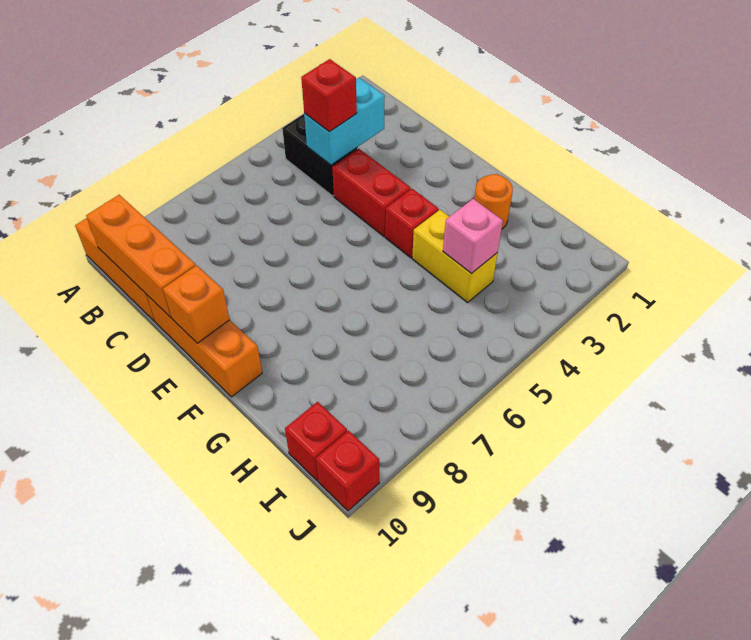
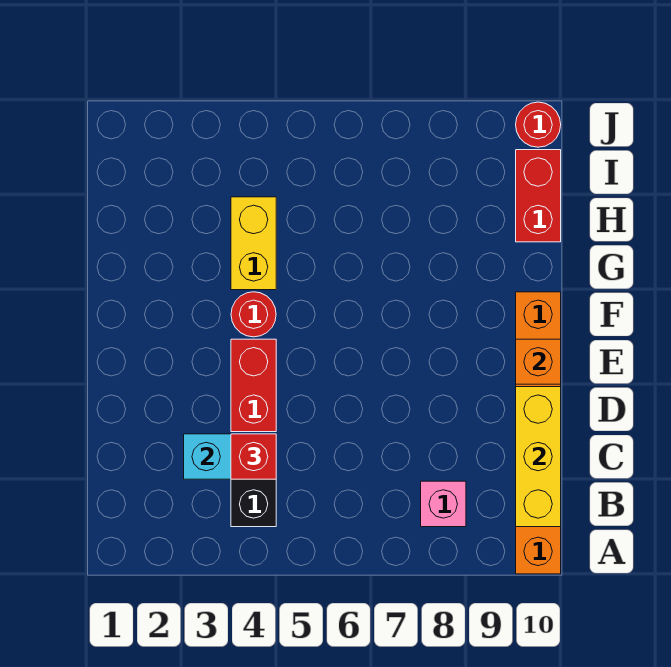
orange brick B10:D10 level 2 -> yellow brick B10:D10 level 2
red brick F4 level 1 -> red round brick F4 level 1
orange round brick G2 level 1 -> none
pink brick H4 level 2 -> pink brick B8 level 1
red brick I10 level 1 -> red brick H10:I10 level 1
red brick J10 level 1 -> red round brick J10 level 1

